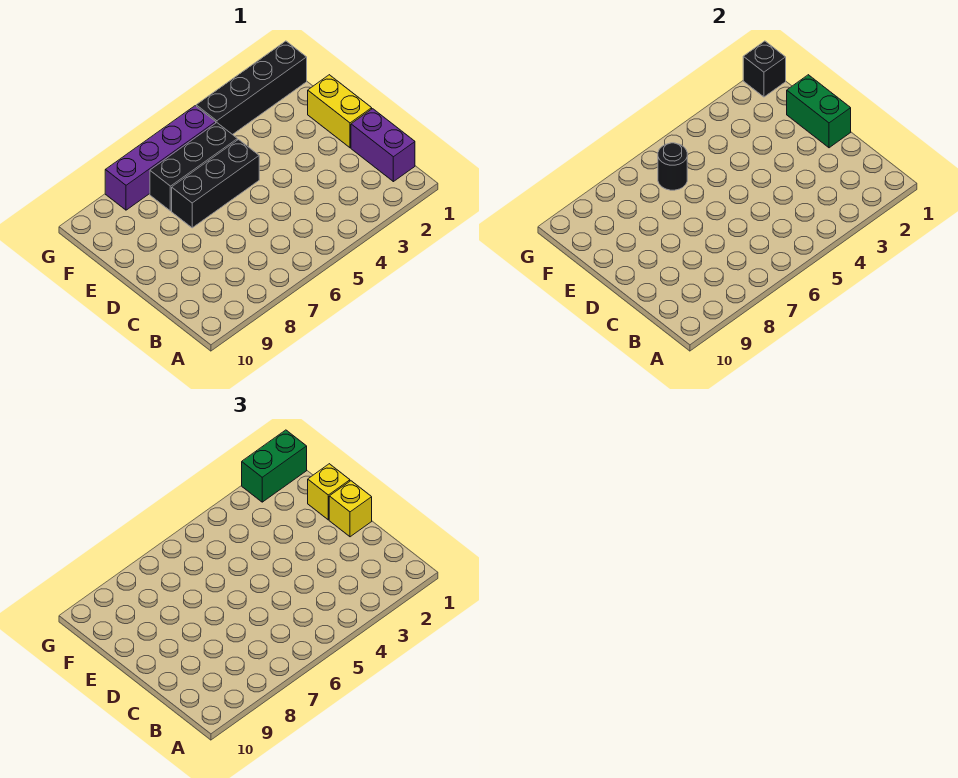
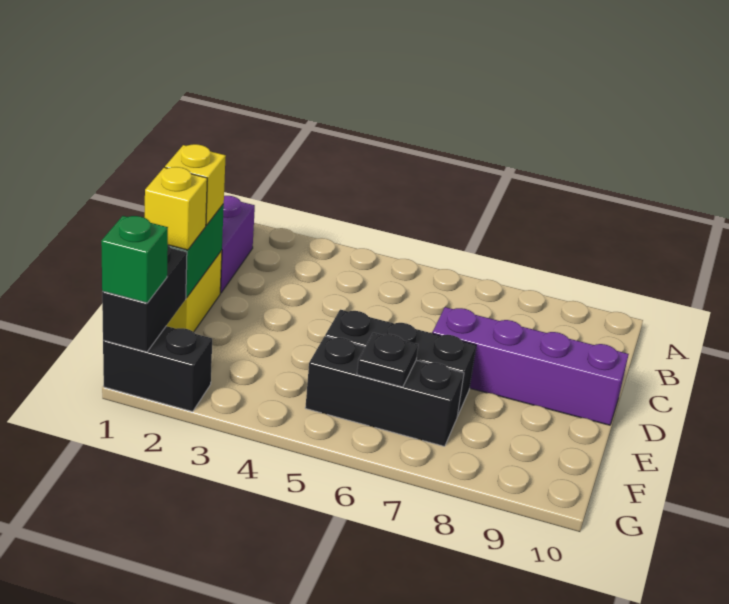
black round brick F6 level 2 -> black plate F6 level 2
black brick G1:G4 level 1 -> black brick G1:G2 level 1
black brick G1 level 2 -> black brick F1:G1 level 2
green brick G1:G2 level 3 -> green brick G1 level 3
purple brick G5:G8 level 1 -> purple brick D7:D10 level 1

